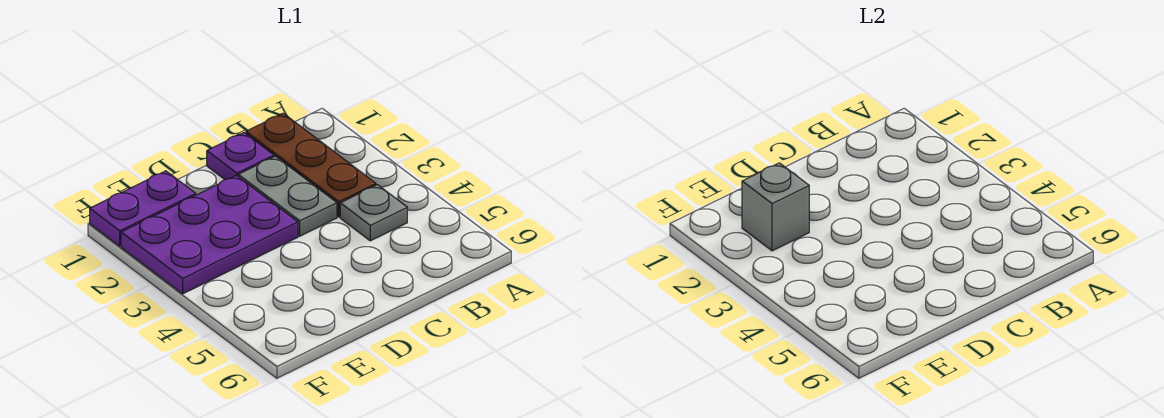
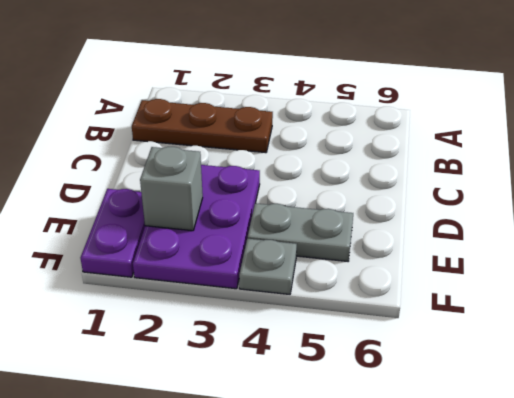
grey plate B4 level 1 -> grey plate F4 level 1
purple plate C1 level 1 -> none
grey plate C2:C3 level 1 -> grey plate E4:E5 level 1

